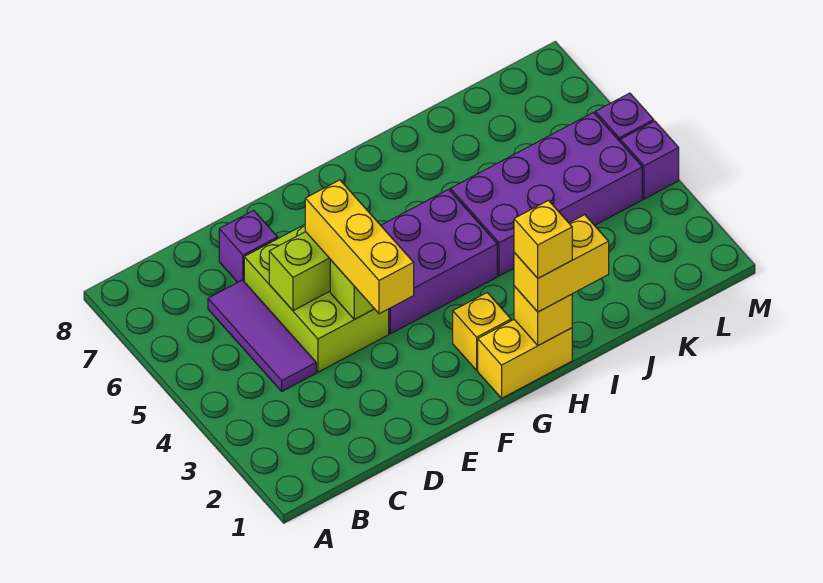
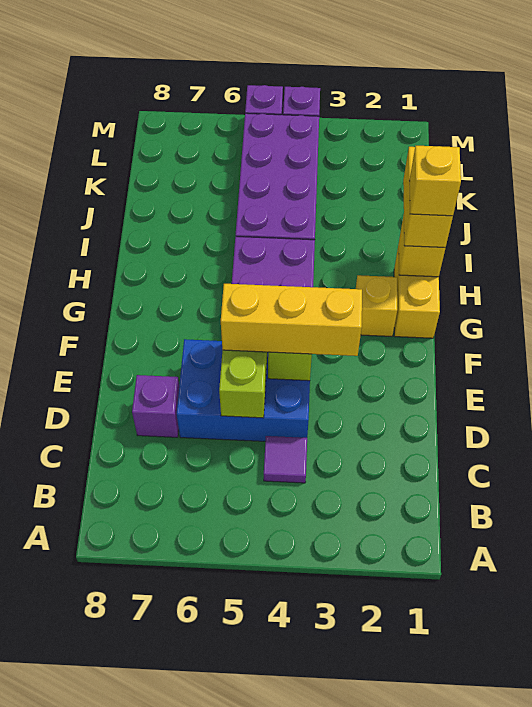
purple tile C4:C6 level 1 -> purple tile C4 level 1
lime brick D4:E6 level 1 -> blue brick D4:E6 level 1

